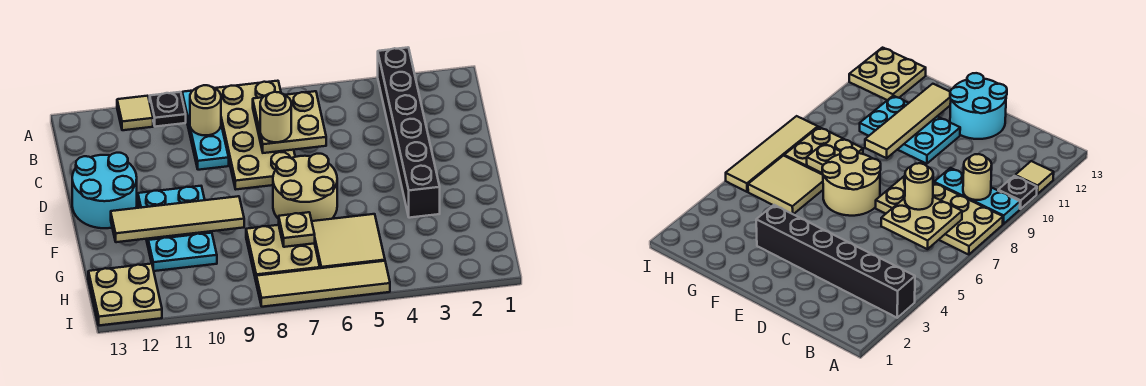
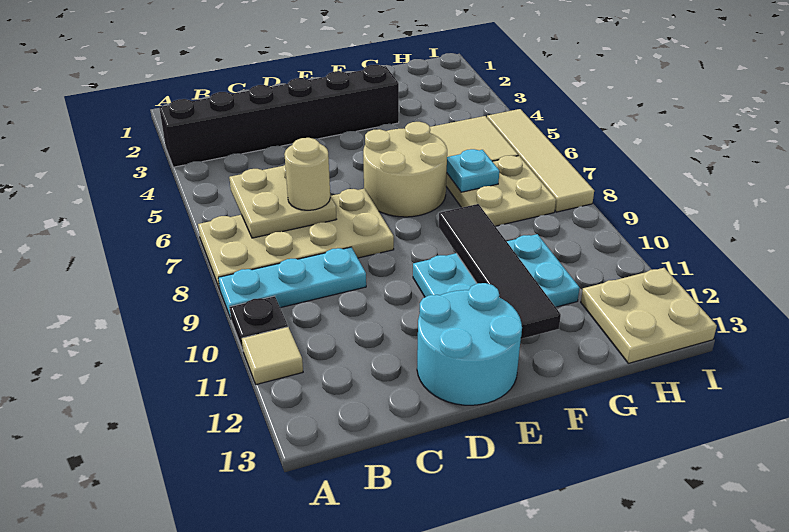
tan round brick B9 level 2 -> none
tan tile F9:F12 level 2 -> black tile F9:F12 level 2
tan plate G7 level 2 -> cyan plate G7 level 2

